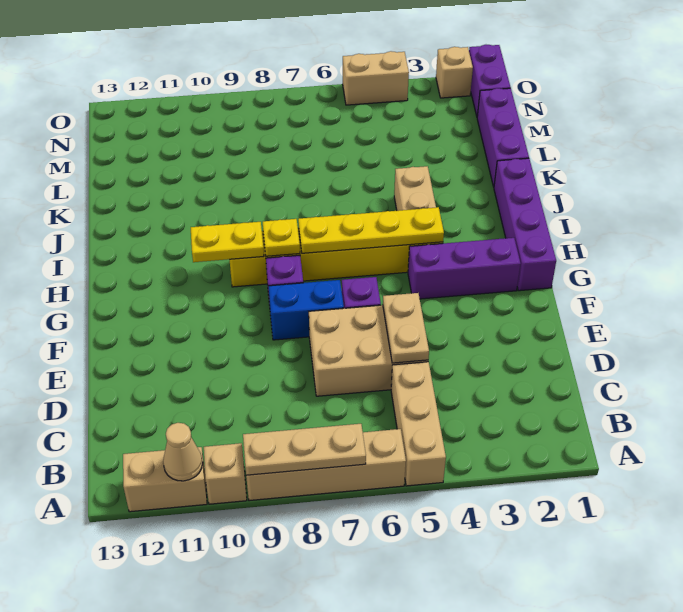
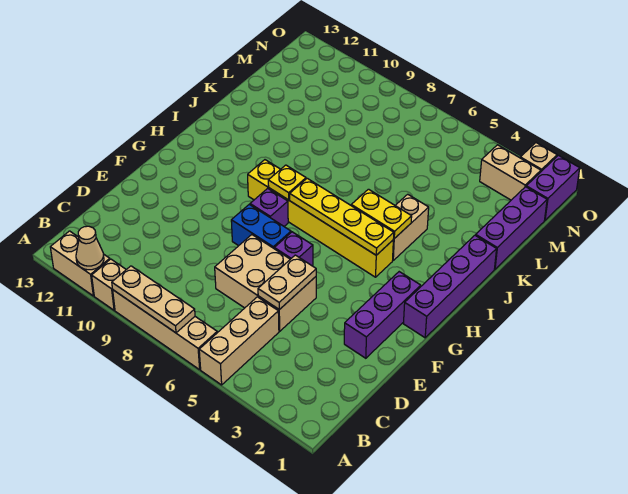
purple brick G2:G4 level 1 -> purple brick E2:G2 level 1
yellow plate H9:H10 level 2 -> yellow plate I4:I5 level 2
tan brick O4:O5 level 1 -> tan brick N2:N3 level 1

